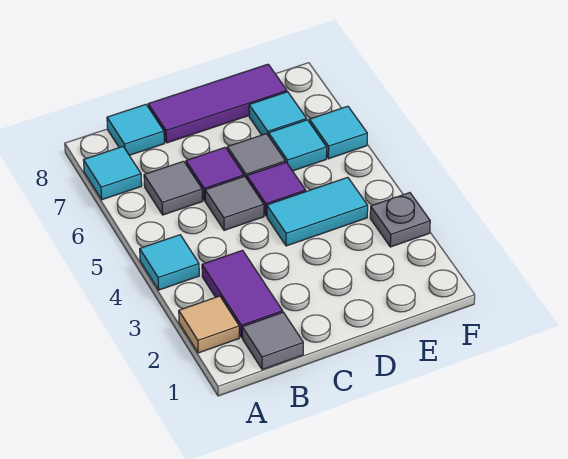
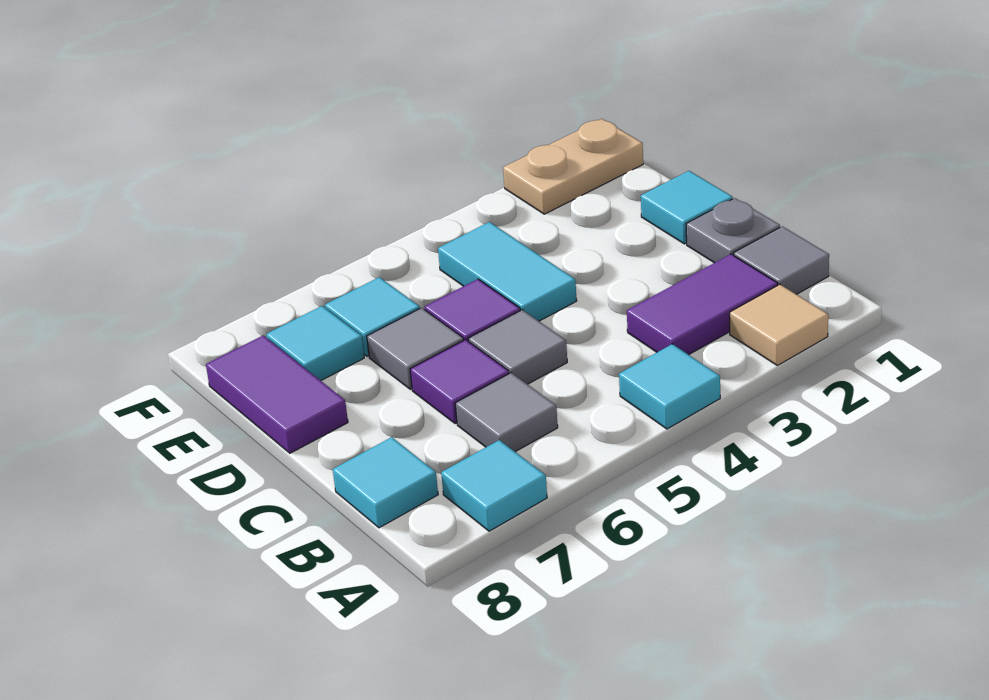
purple tile C8:E8 level 1 -> purple tile D8:E8 level 1
none -> tan plate F1:F2 level 1
grey plate F3 level 1 -> grey plate C1 level 1
cyan tile F6 level 1 -> cyan tile D1 level 1

